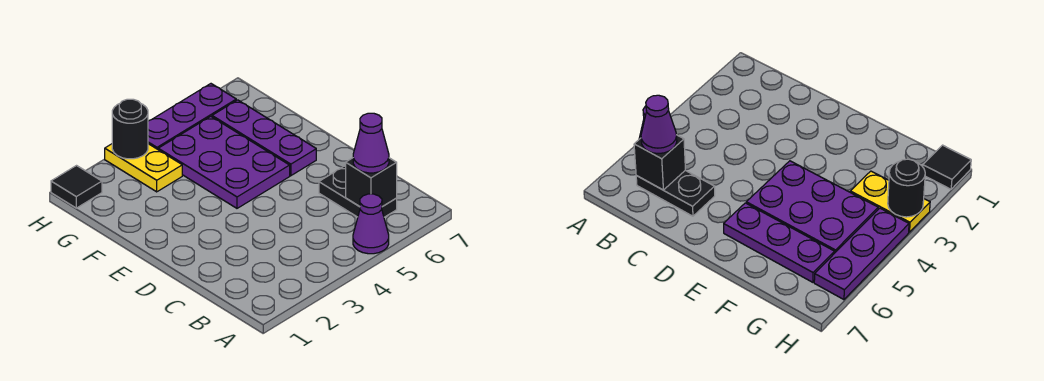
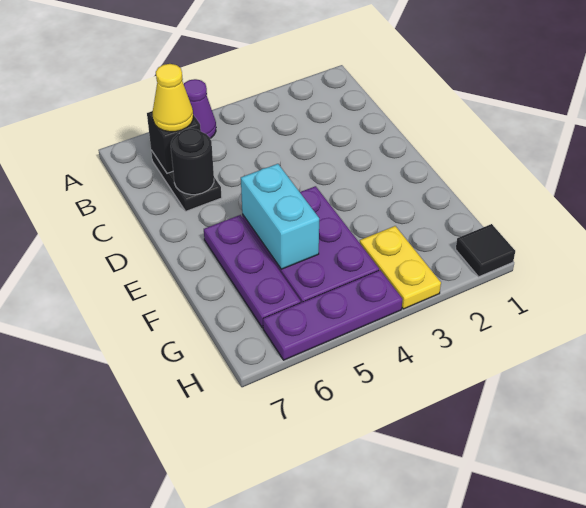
purple cone B6 level 3 -> yellow cone B6 level 3
none -> cyan brick E5:F5 level 2
black round brick H3 level 2 -> black round brick C6 level 2

